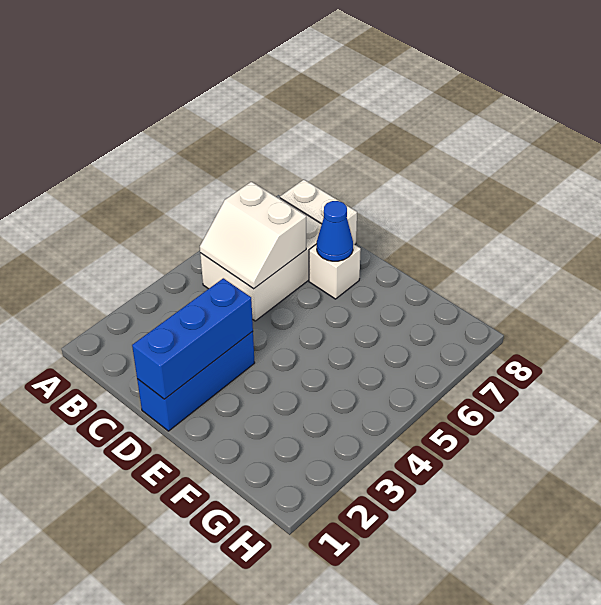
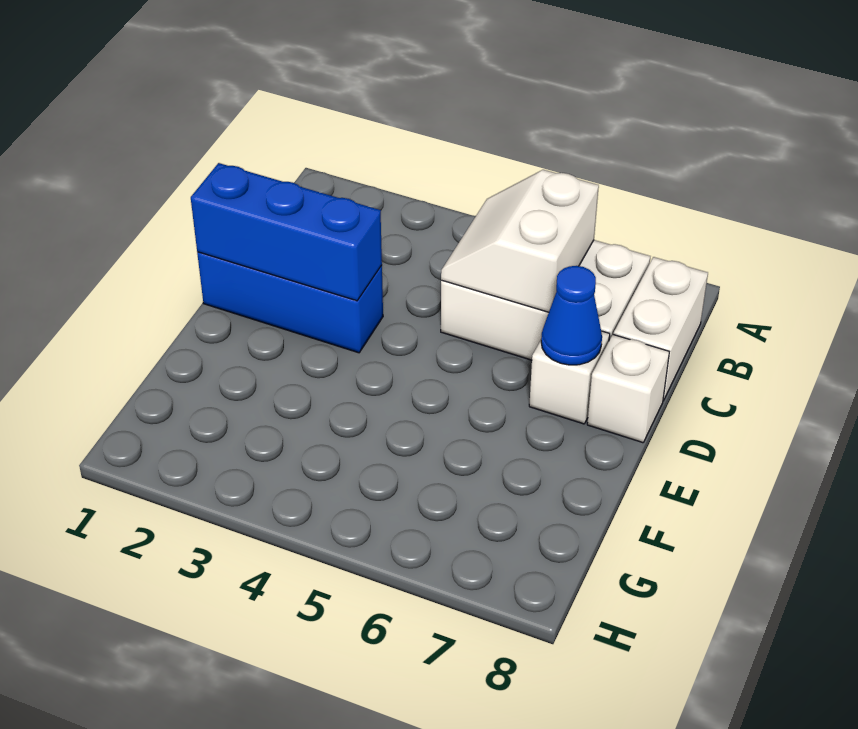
none -> white brick D8 level 1

